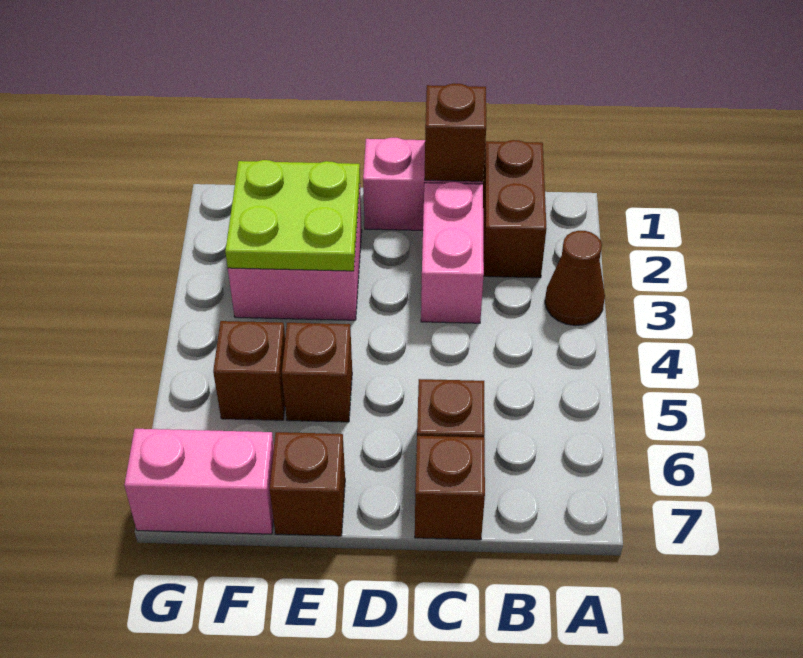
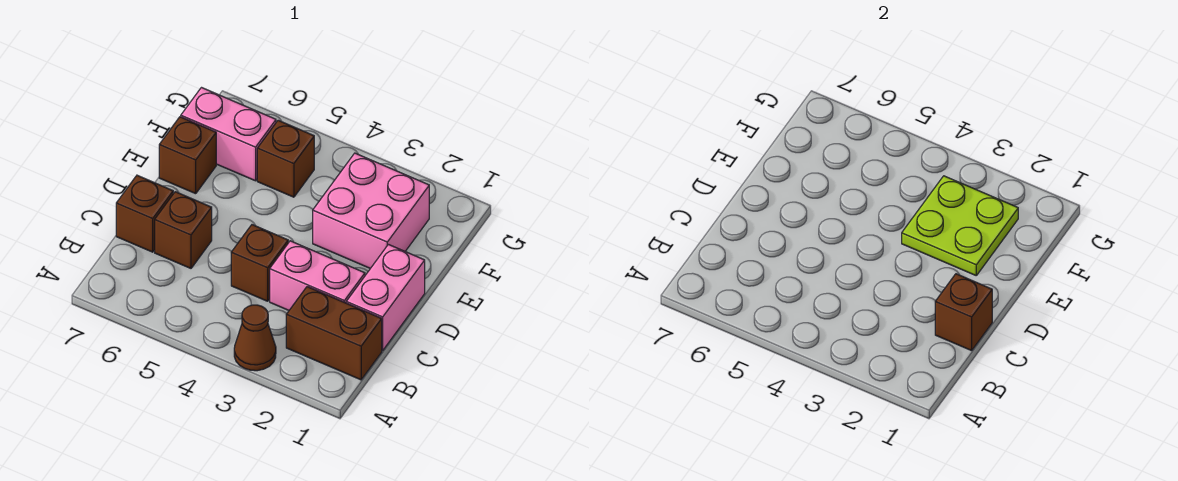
brown brick E5 level 1 -> brown brick C4 level 1
pink brick F7:G7 level 1 -> pink brick F6:F7 level 1

